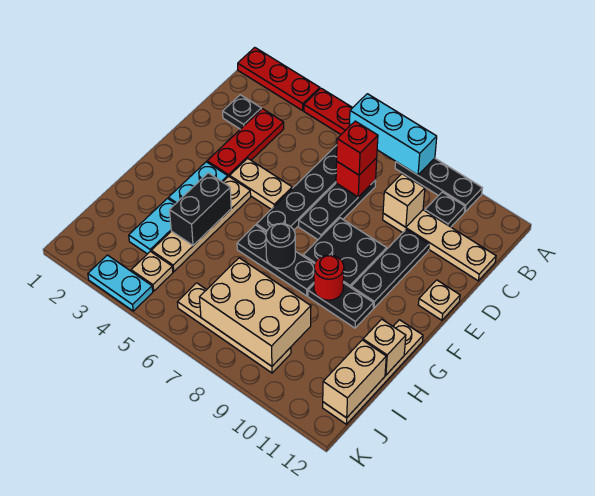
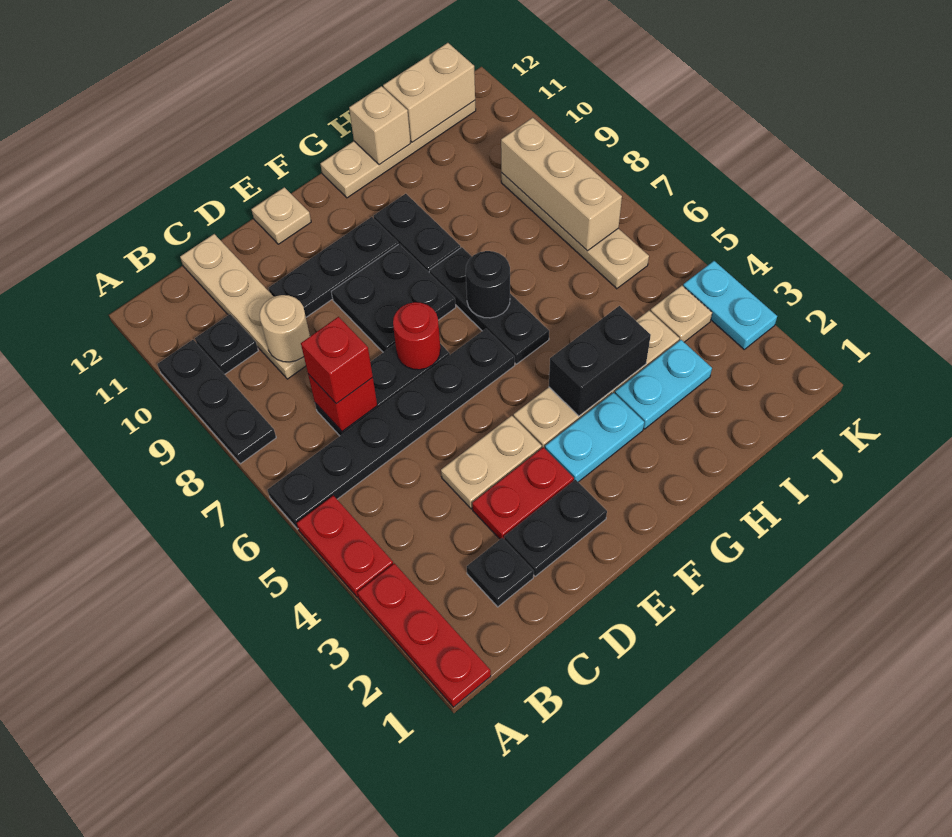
cyan brick A6:A8 level 2 -> none
red plate C3:E3 level 1 -> red plate D3:E3 level 1
tan brick C9 level 2 -> tan round brick C9 level 2
none -> black plate D2:E2 level 1
tan plate E4:E5 level 1 -> tan plate D4:E4 level 1
red round brick G9 level 2 -> red round brick E7 level 2
tan brick I7:J9 level 2 -> tan brick J7:J9 level 2

